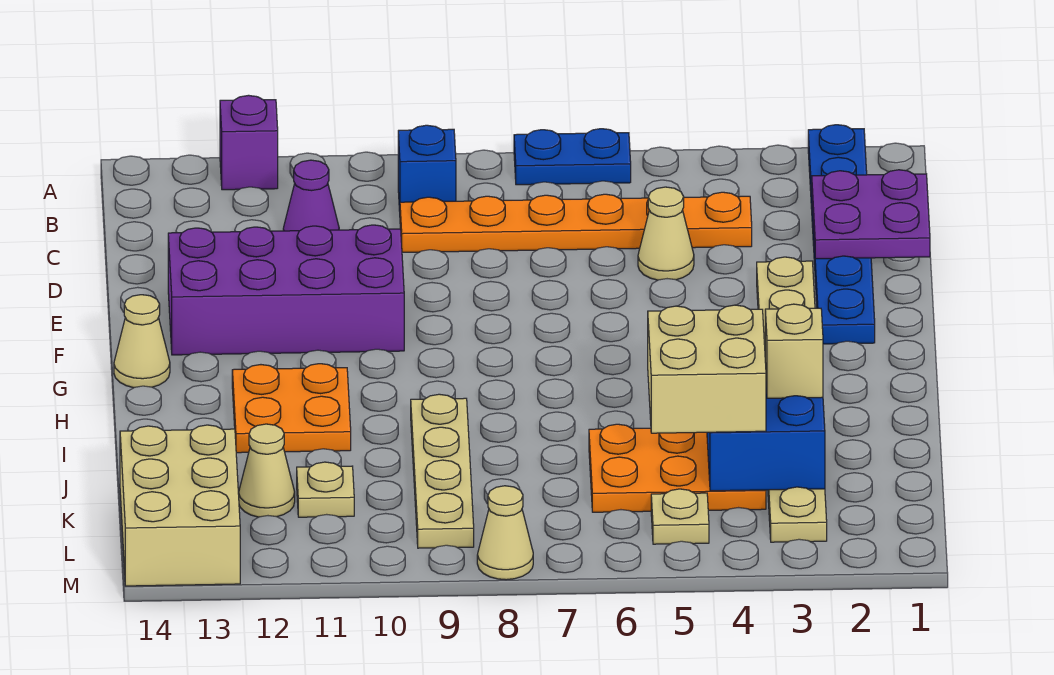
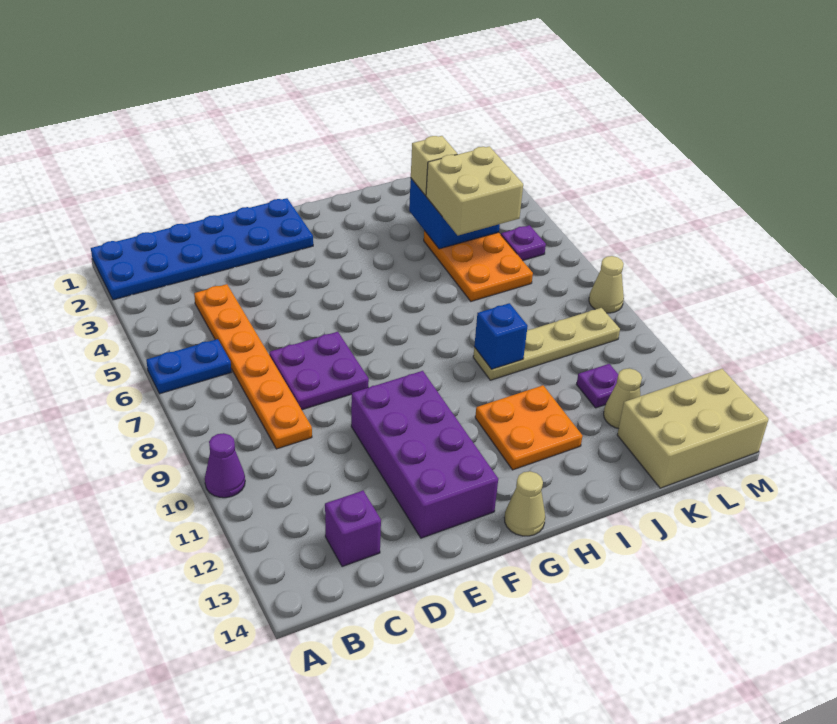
blue plate A2:F2 level 1 -> blue plate A1:F2 level 1
blue plate A6:A7 level 1 -> blue plate A6:B6 level 1
purple brick A12 level 1 -> purple brick C13 level 1
blue brick B9 level 1 -> blue brick I9 level 2
purple plate C1:D2 level 2 -> purple plate D7:E8 level 1
purple cone C11 level 1 -> purple cone A10 level 1
tan cone D5 level 1 -> none
tan plate E3:L3 level 1 -> none
tan plate K11 level 1 -> purple plate K11 level 1
tan plate L5 level 1 -> purple plate L5 level 1

